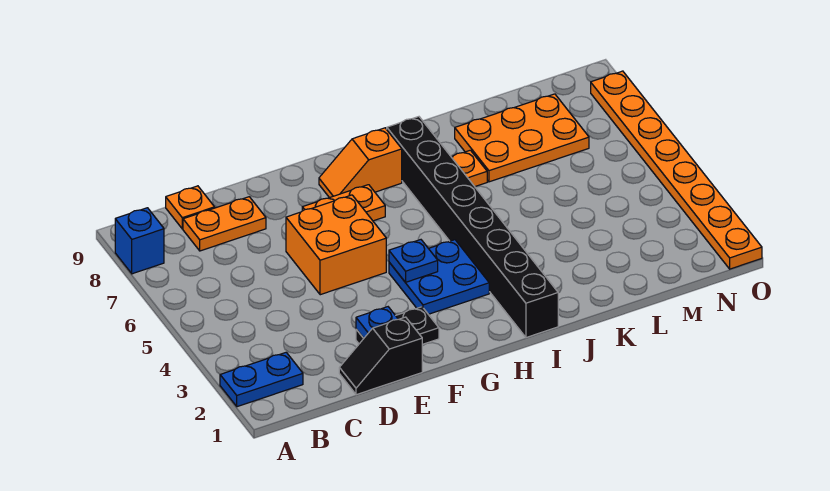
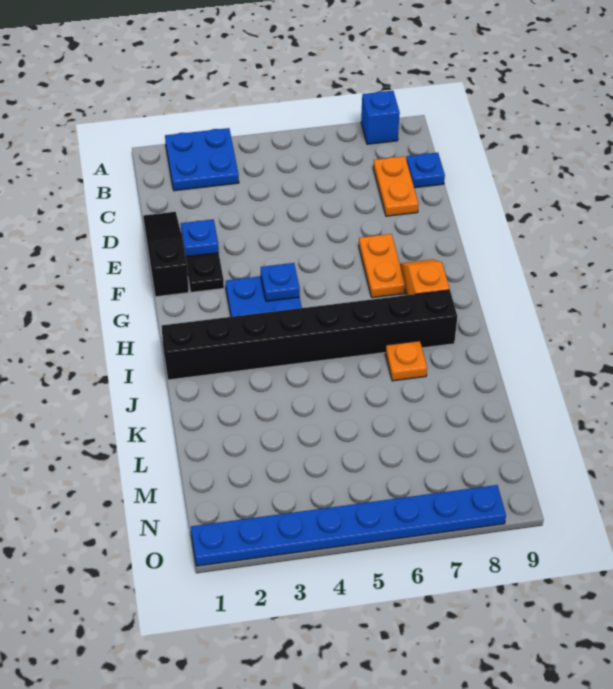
blue plate A2:B2 level 1 -> blue plate A2:B3 level 1
orange plate C9 level 1 -> blue plate C9 level 1
black slope D1:E1 level 1 top E -> black slope D1:F1 level 1 top F
orange brick E5:F6 level 1 -> none
orange plate K7:M8 level 1 -> none
orange plate O1:O8 level 1 -> blue plate O1:O8 level 1

